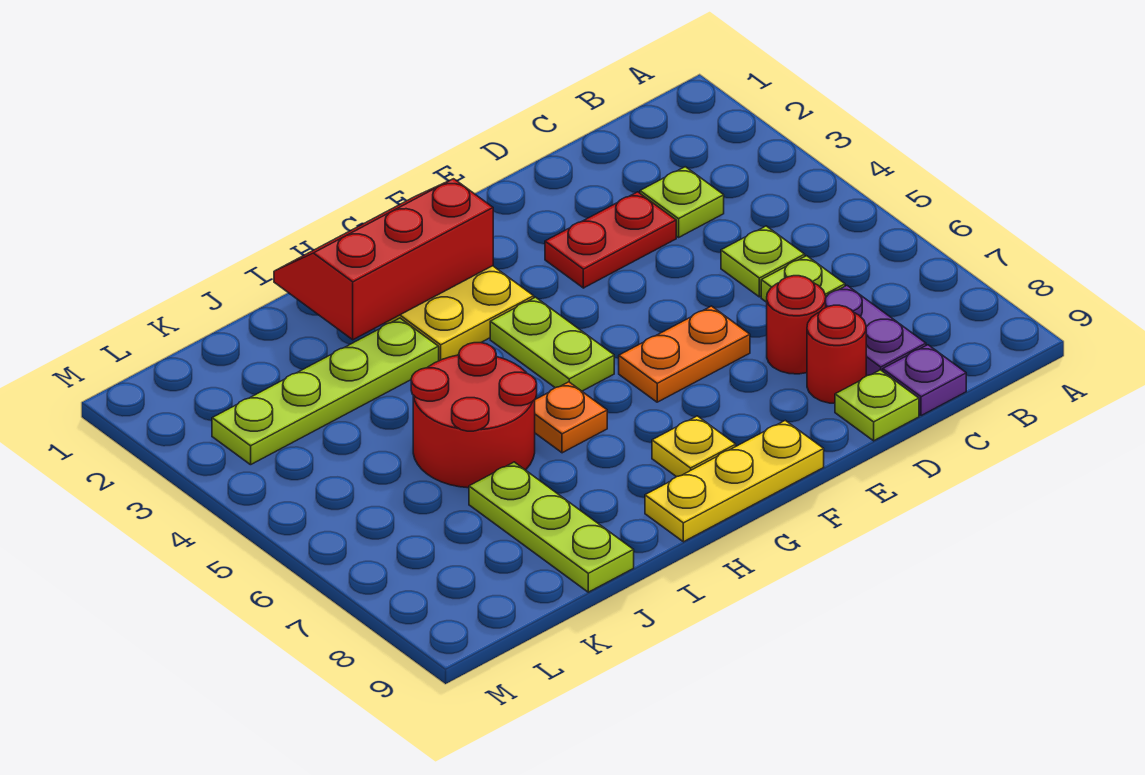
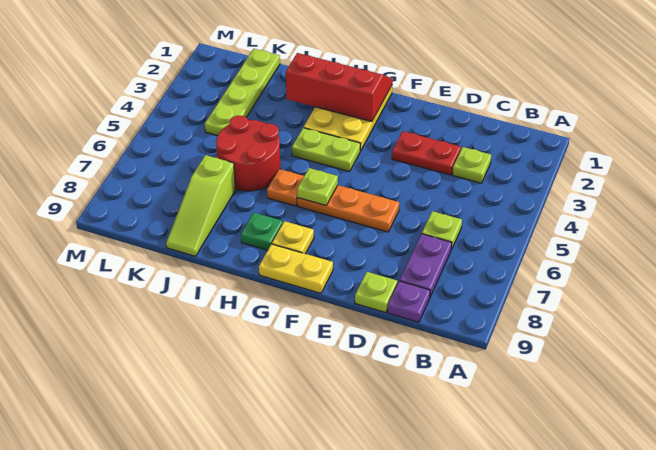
lime plate C5 level 1 -> lime plate G6 level 2
red round brick D7 level 1 -> none
red round brick D8 level 1 -> none
orange plate E6:F6 level 1 -> orange plate E6:G6 level 1
yellow plate F9:H9 level 1 -> yellow plate F9:G9 level 1
lime plate G4:G5 level 1 -> lime plate G4:H4 level 1
none -> green plate H8 level 1
lime plate I3:L3 level 1 -> lime plate K1:K4 level 1
lime plate J7:J9 level 1 -> lime slope J7:J9 level 1 top 7

